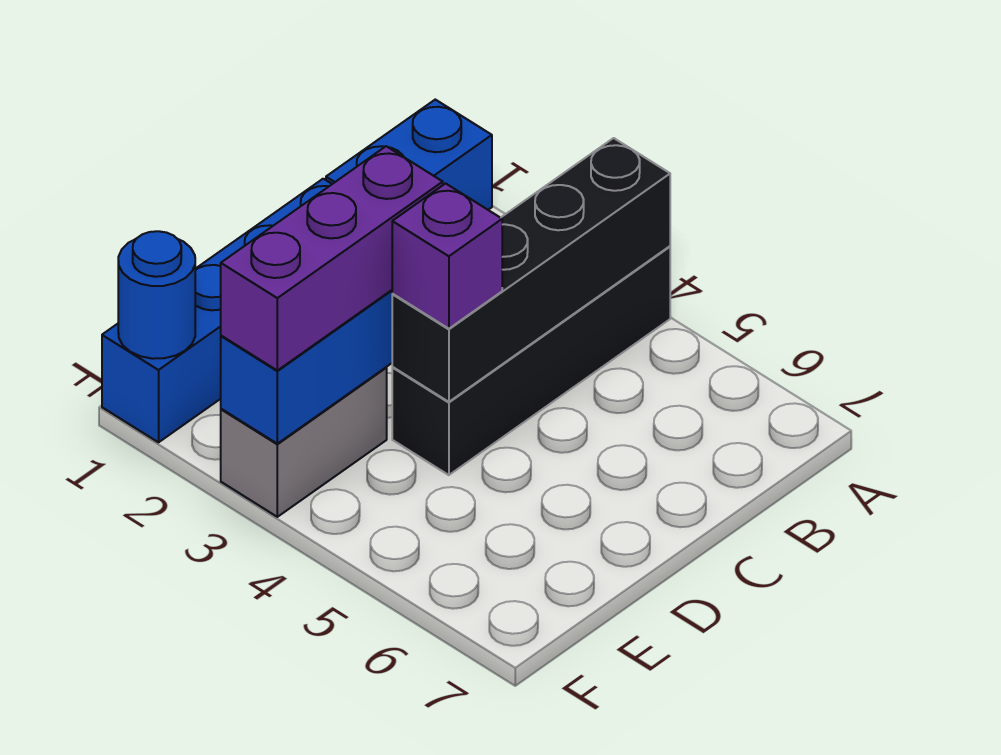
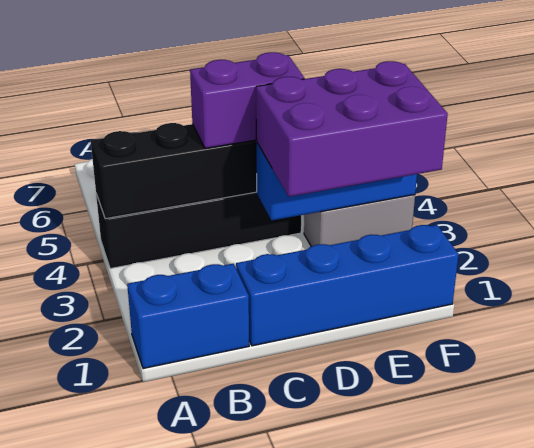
purple brick D3:F3 level 3 -> purple brick D2:F3 level 3
purple brick D4 level 3 -> purple brick C4:D4 level 3
blue round brick F1 level 2 -> none

